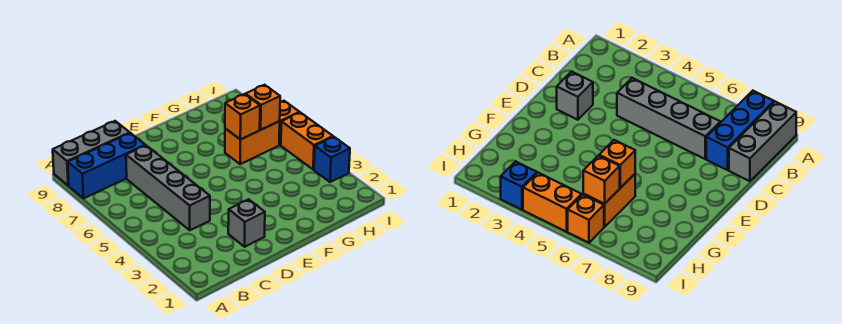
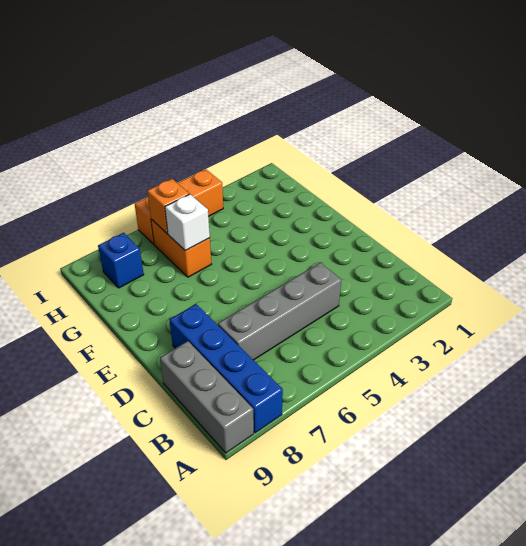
blue brick A8:C8 level 1 -> blue brick A8:D8 level 1
grey brick D2 level 1 -> none
orange brick G6 level 2 -> white brick G6 level 2
blue brick I3 level 1 -> blue brick H8 level 1

